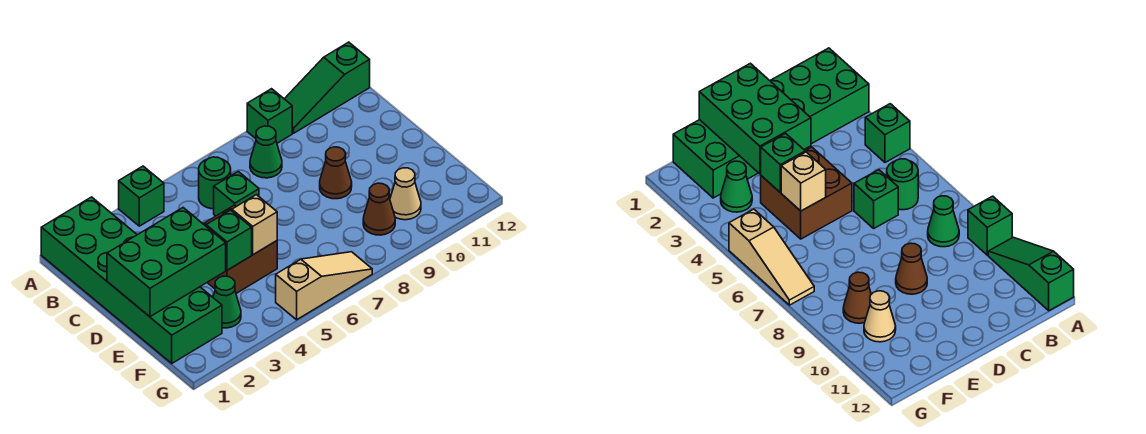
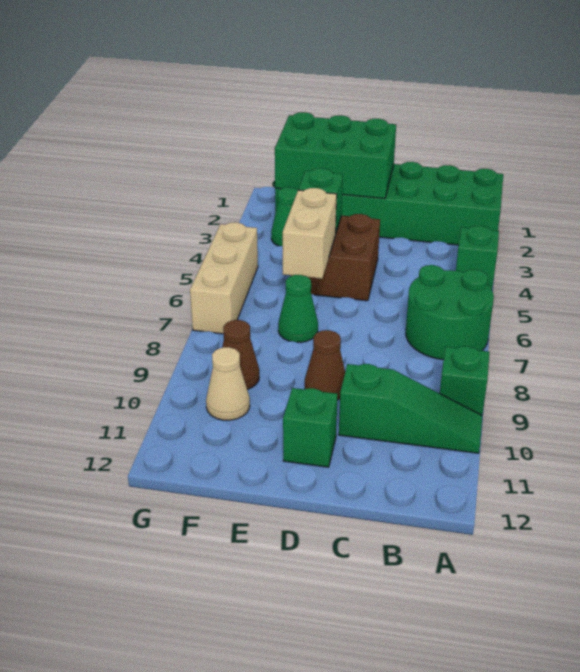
green slope A10:A12 level 1 top 12 -> green slope A10:C10 level 1 top C
green round brick B6 level 1 -> green round brick A6:B7 level 1
green cone B8 level 1 -> green cone E7 level 1
green brick C6 level 1 -> green brick D11 level 1
green brick D1:E3 level 2 -> green brick D1:F2 level 2
tan brick E5 level 2 -> tan brick E5:E6 level 2
tan slope G5:G7 level 1 top 5 -> tan brick G5:G7 level 1

